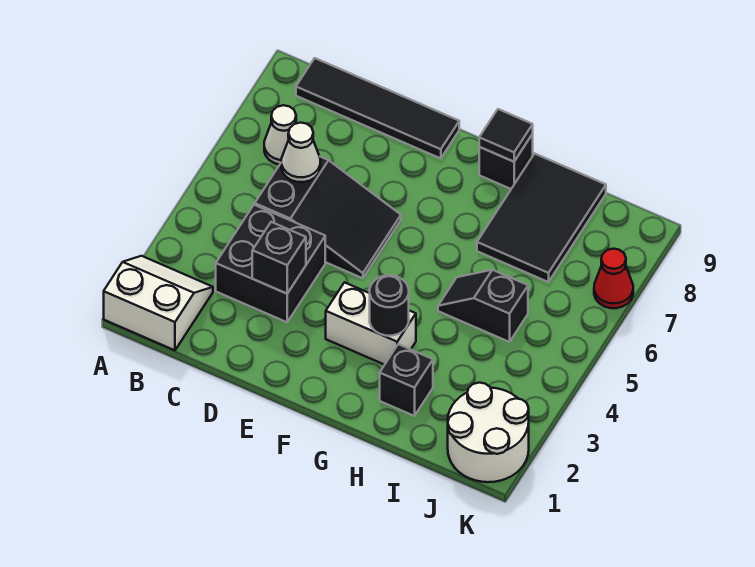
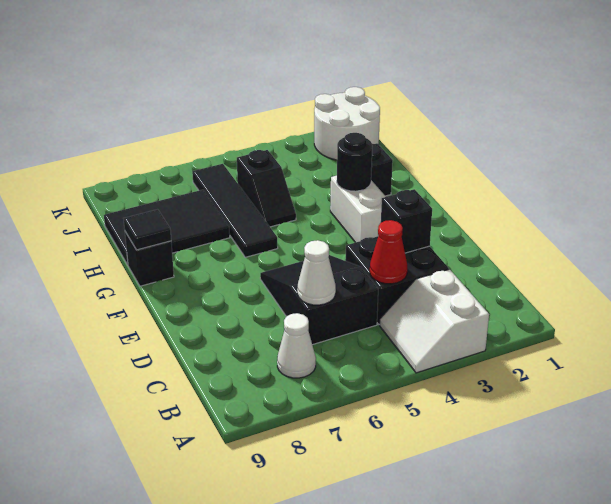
white slope A1:B2 level 1 top 1 -> white slope A3:B4 level 1 top 3
black tile B9:E9 level 1 -> black tile G6:J6 level 1
red cone K7 level 1 -> red cone C4 level 2

